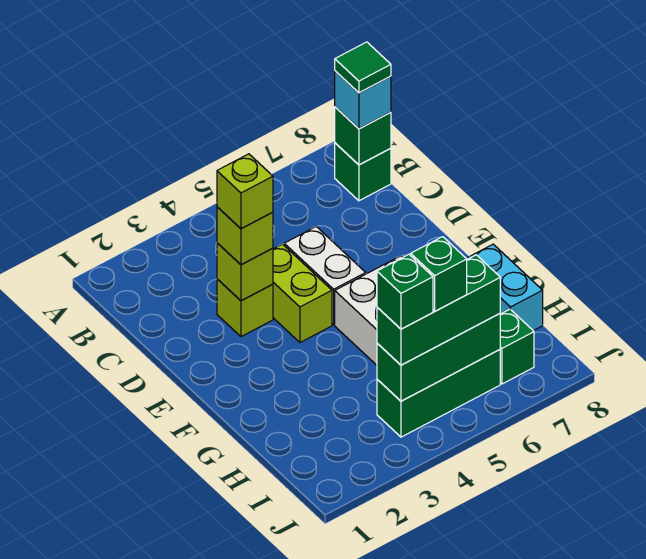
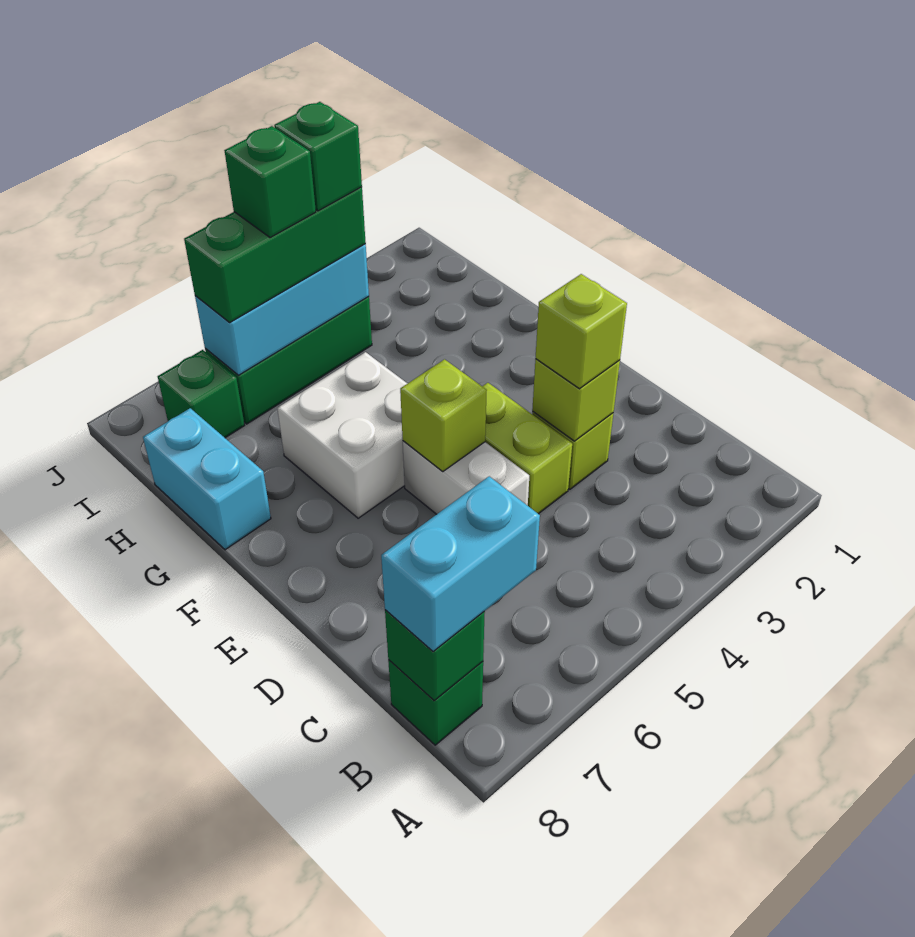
cyan brick B8 level 3 -> cyan brick B7:B8 level 3
green tile B8 level 4 -> none
lime brick D3 level 4 -> lime brick E5 level 2
green brick I4:I6 level 2 -> cyan brick I4:I6 level 2

